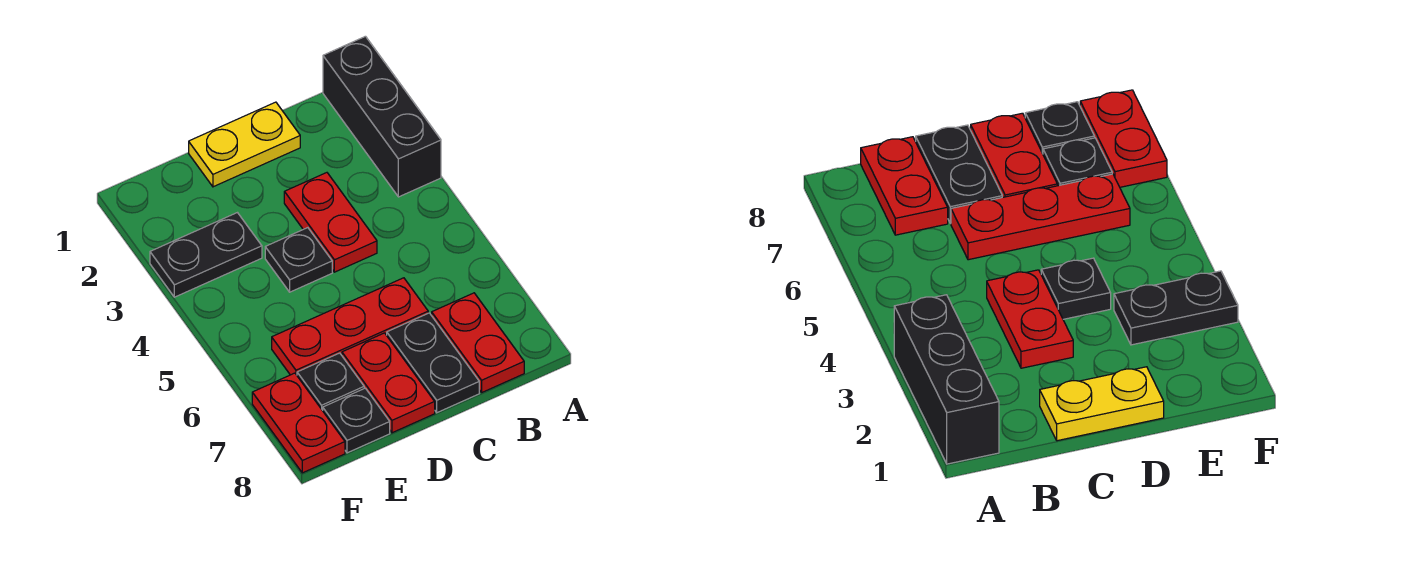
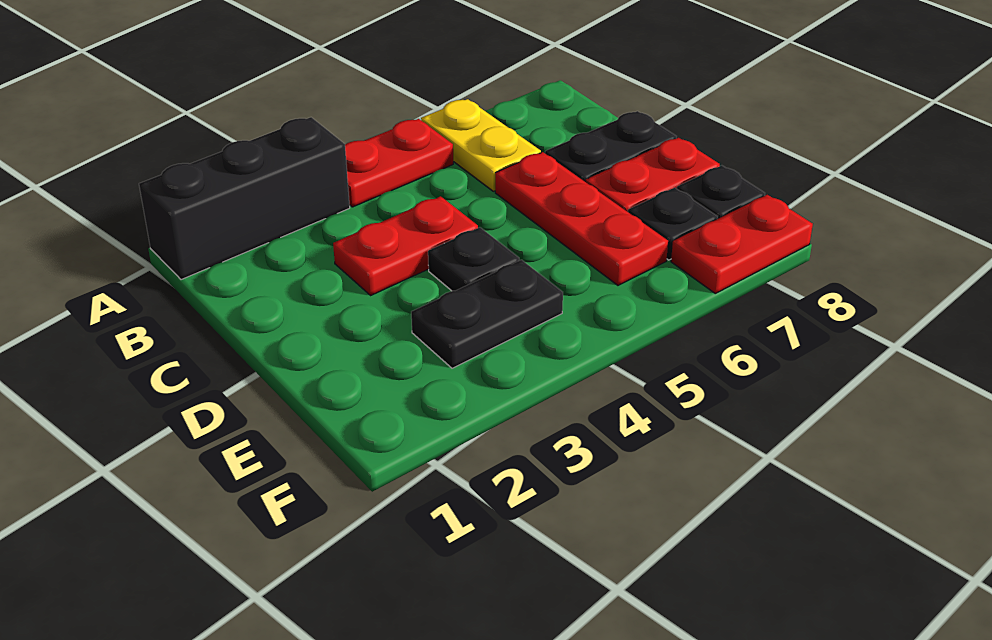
red plate B7:B8 level 1 -> red plate A4:A5 level 1
yellow plate C1:D1 level 1 -> yellow plate A6:B6 level 1
black plate E3:F3 level 1 -> black plate E3:E4 level 1

